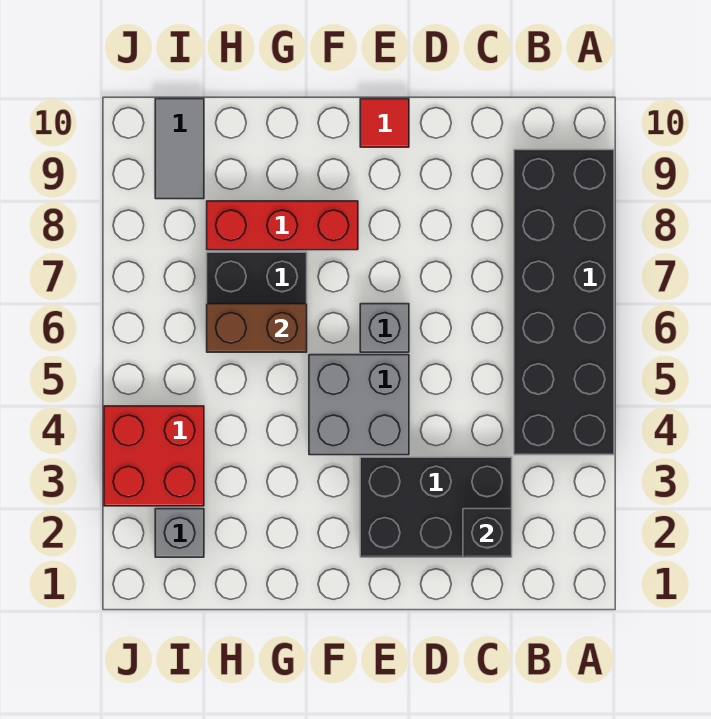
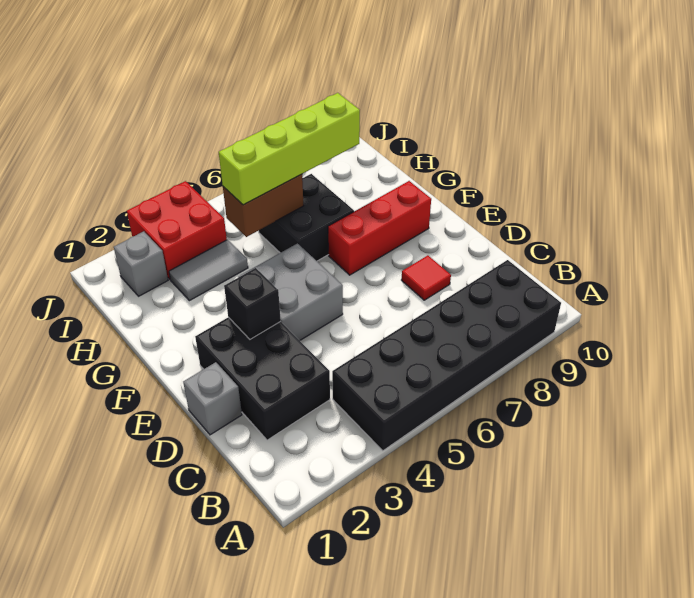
black brick C2 level 2 -> black brick E3 level 2
grey brick E6 level 1 -> grey brick D1 level 1
red tile E10 level 1 -> red tile D8 level 1
red brick F8:H8 level 1 -> red brick F7:F9 level 1
brown brick G6:H6 level 2 -> brown brick H5:H6 level 2
none -> lime brick H5:H8 level 3
grey tile I9:I10 level 1 -> grey tile H3:H4 level 1

